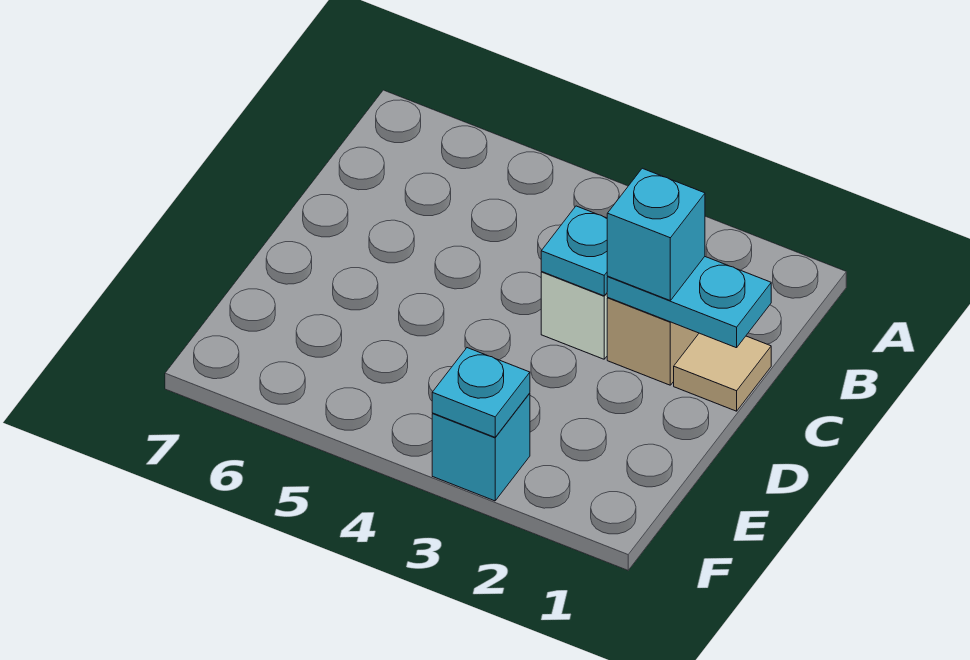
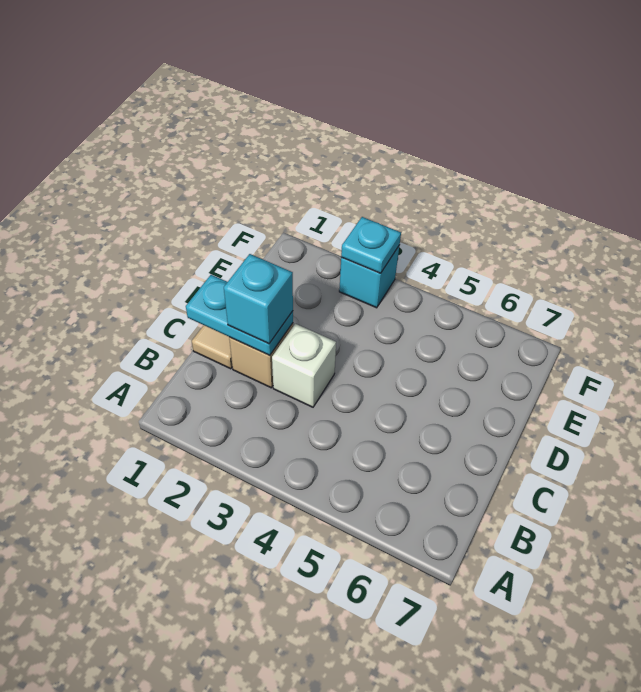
cyan plate C3 level 2 -> none

